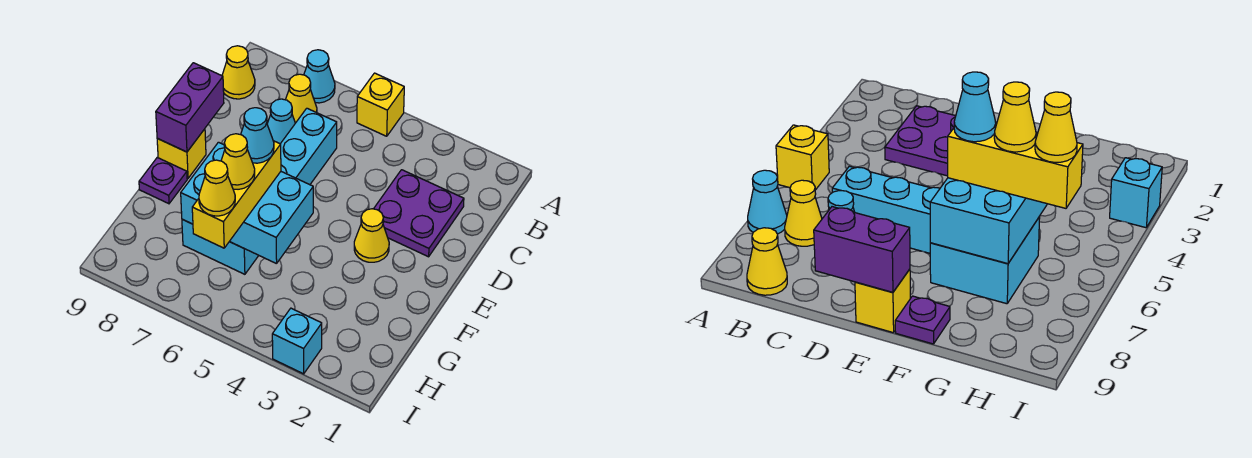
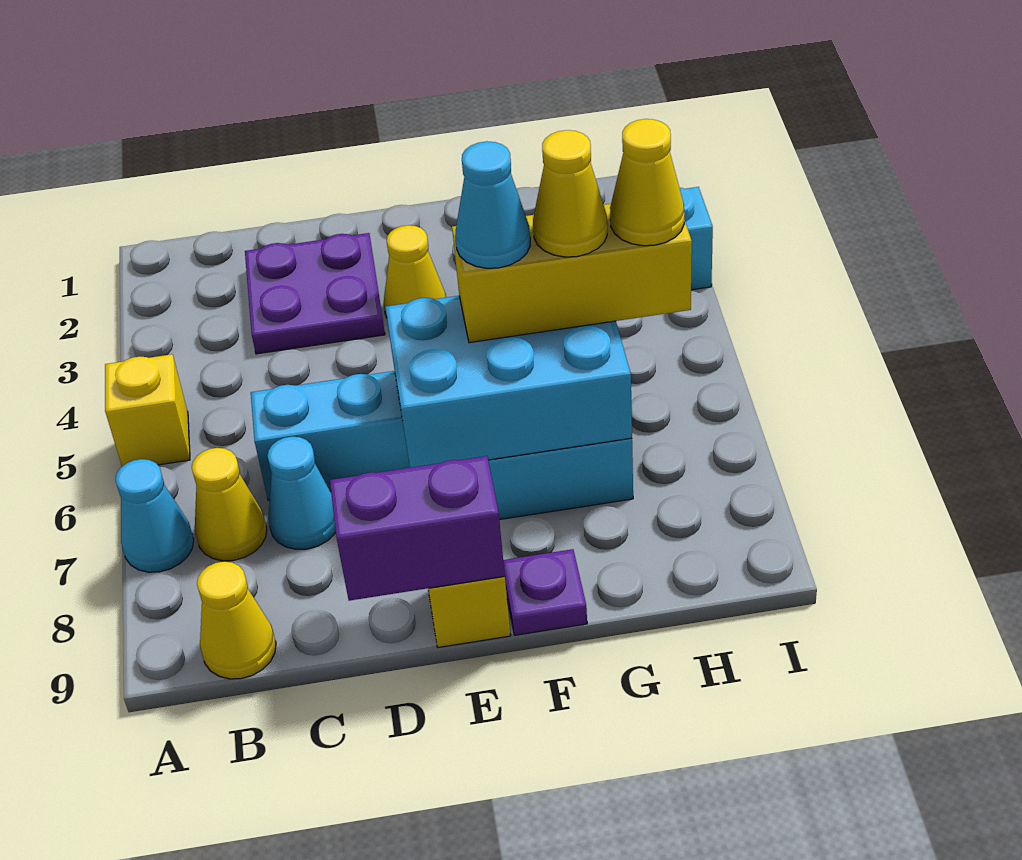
cyan brick F5:G7 level 2 -> cyan brick E6:G7 level 2

